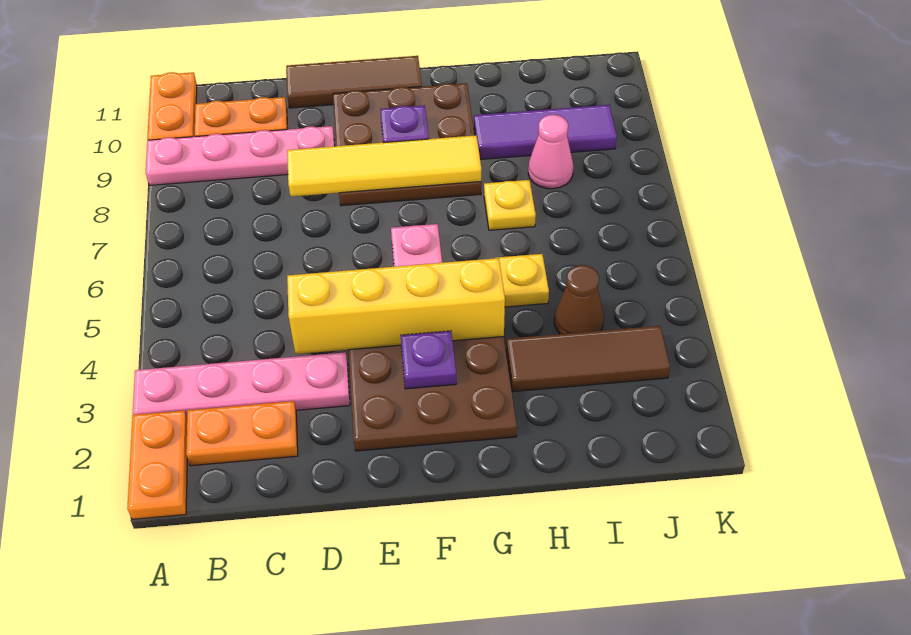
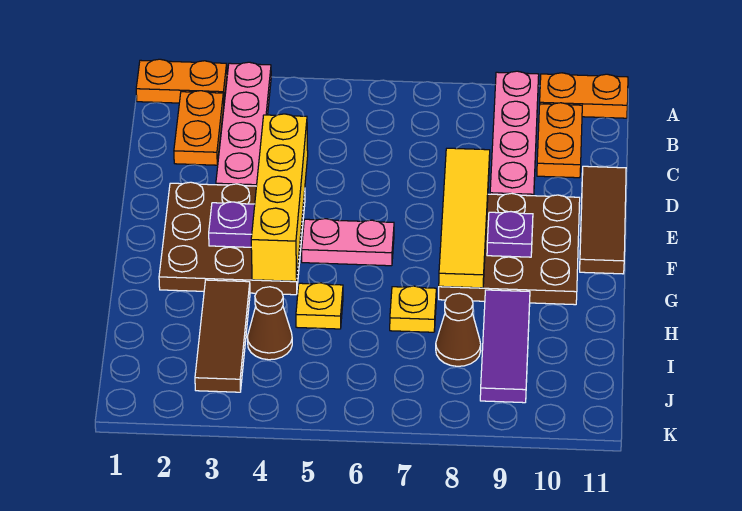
pink cone I8 level 1 -> brown cone I8 level 1

